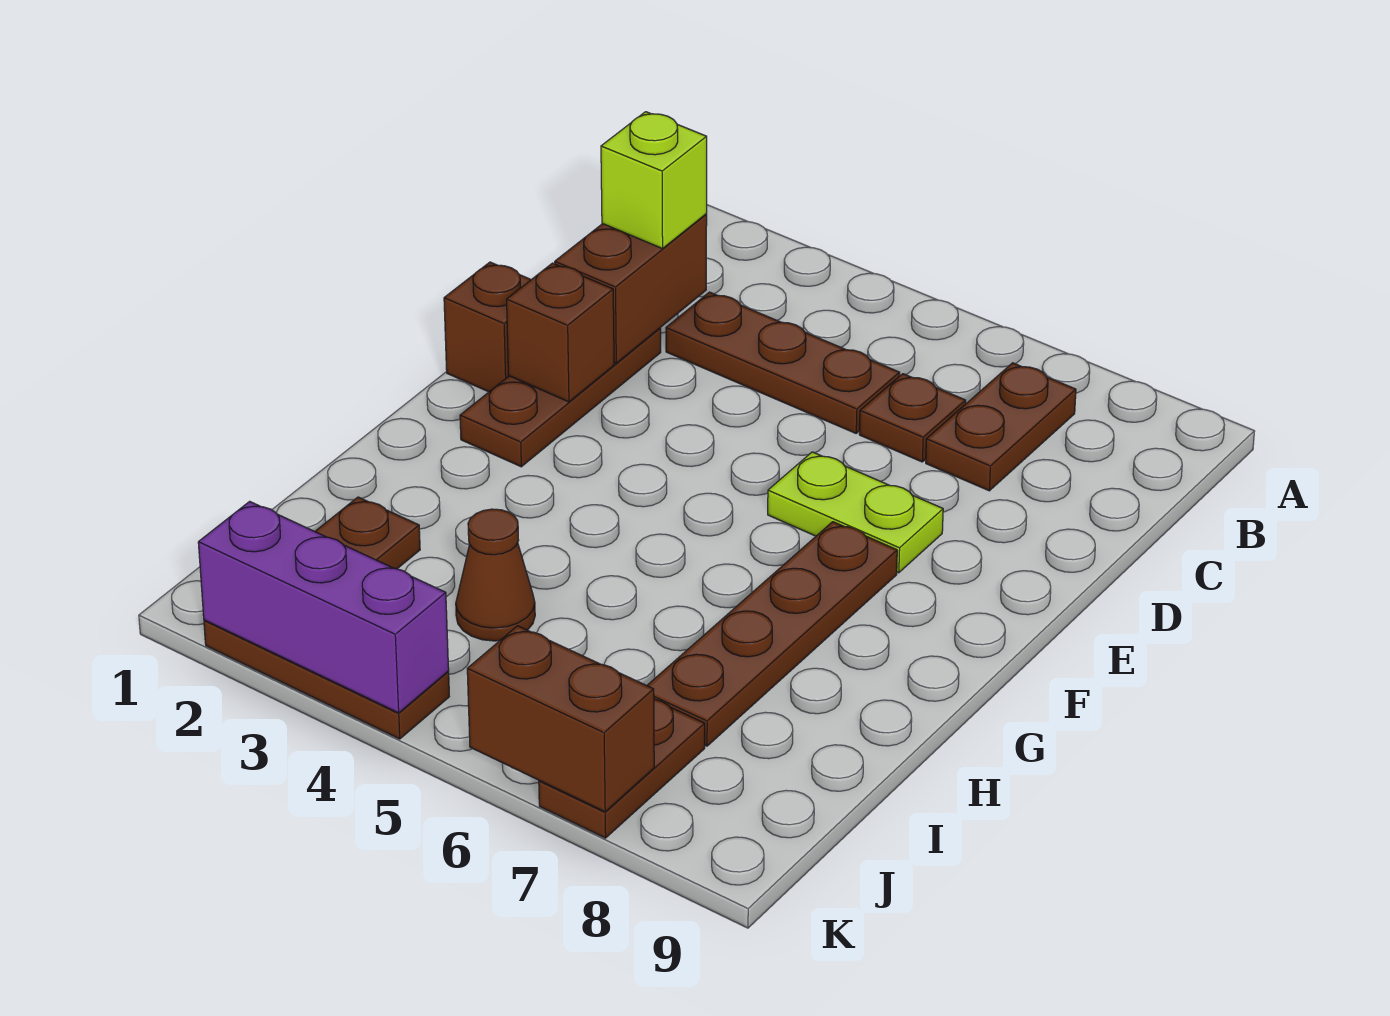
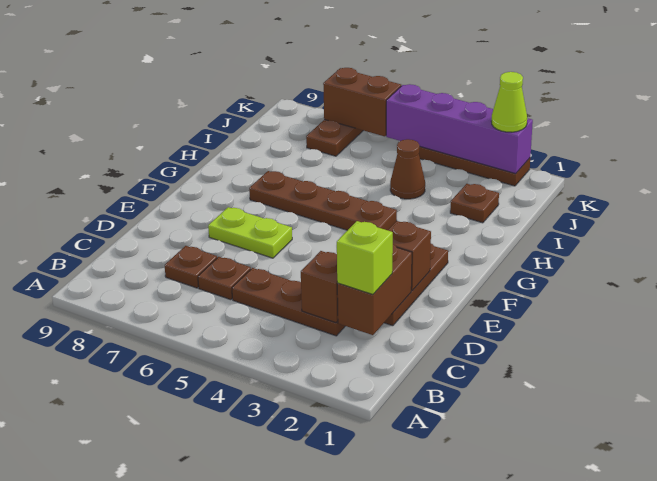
brown plate B7:C7 level 1 -> brown plate C7 level 1
brown brick E1 level 1 -> brown brick C3 level 2
brown plate F7:I7 level 1 -> brown plate G4:G7 level 1
purple brick K2:K4 level 2 -> purple brick K2:K5 level 2
none -> lime cone K2 level 3

